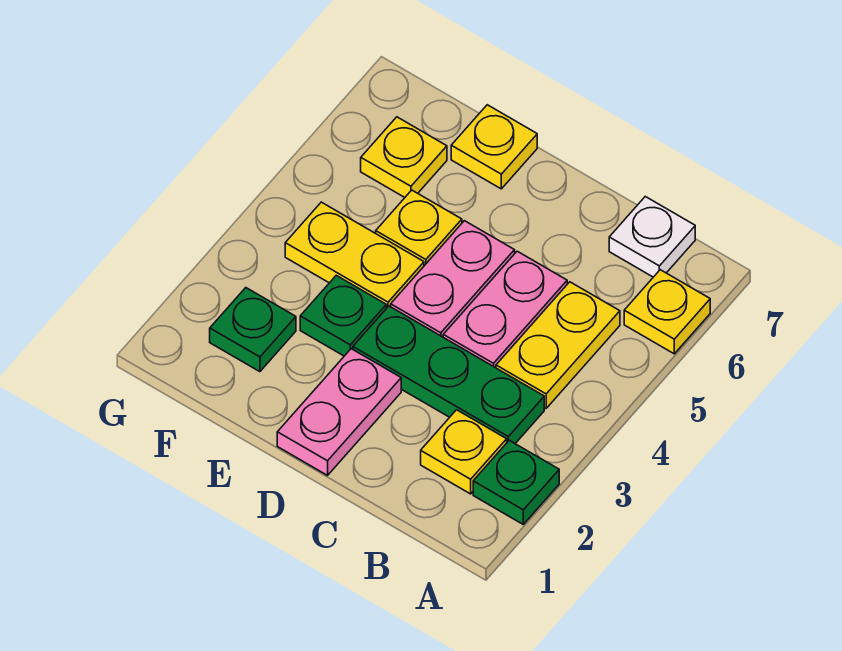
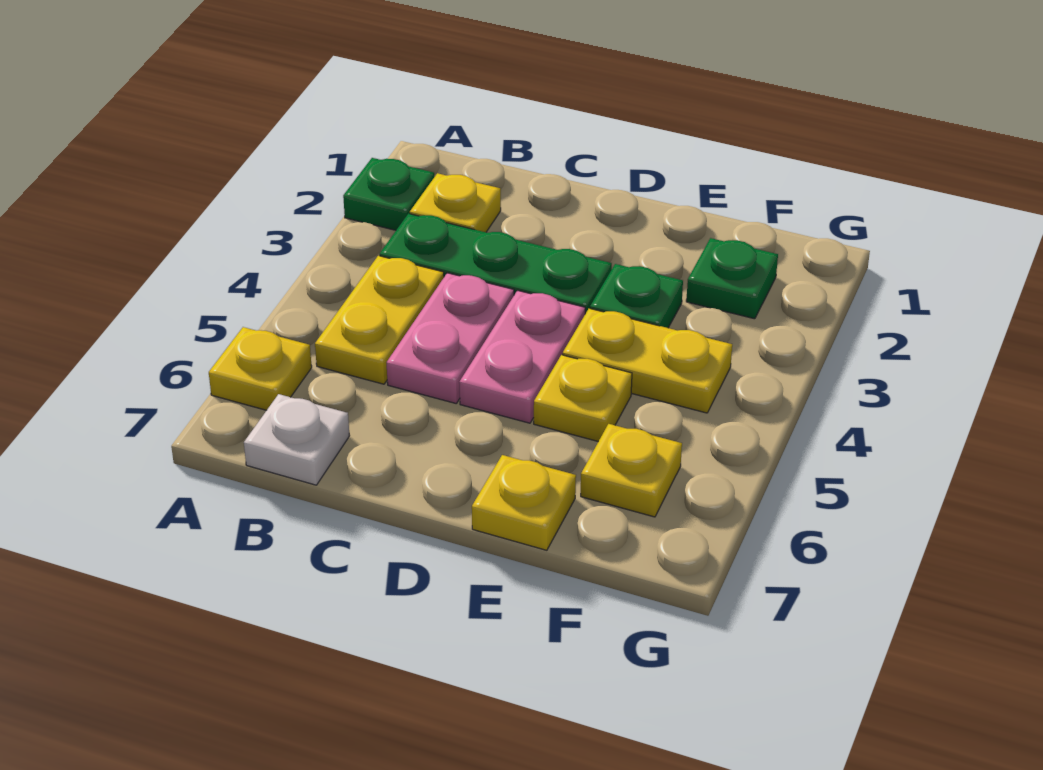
pink plate D1:D2 level 1 -> none

